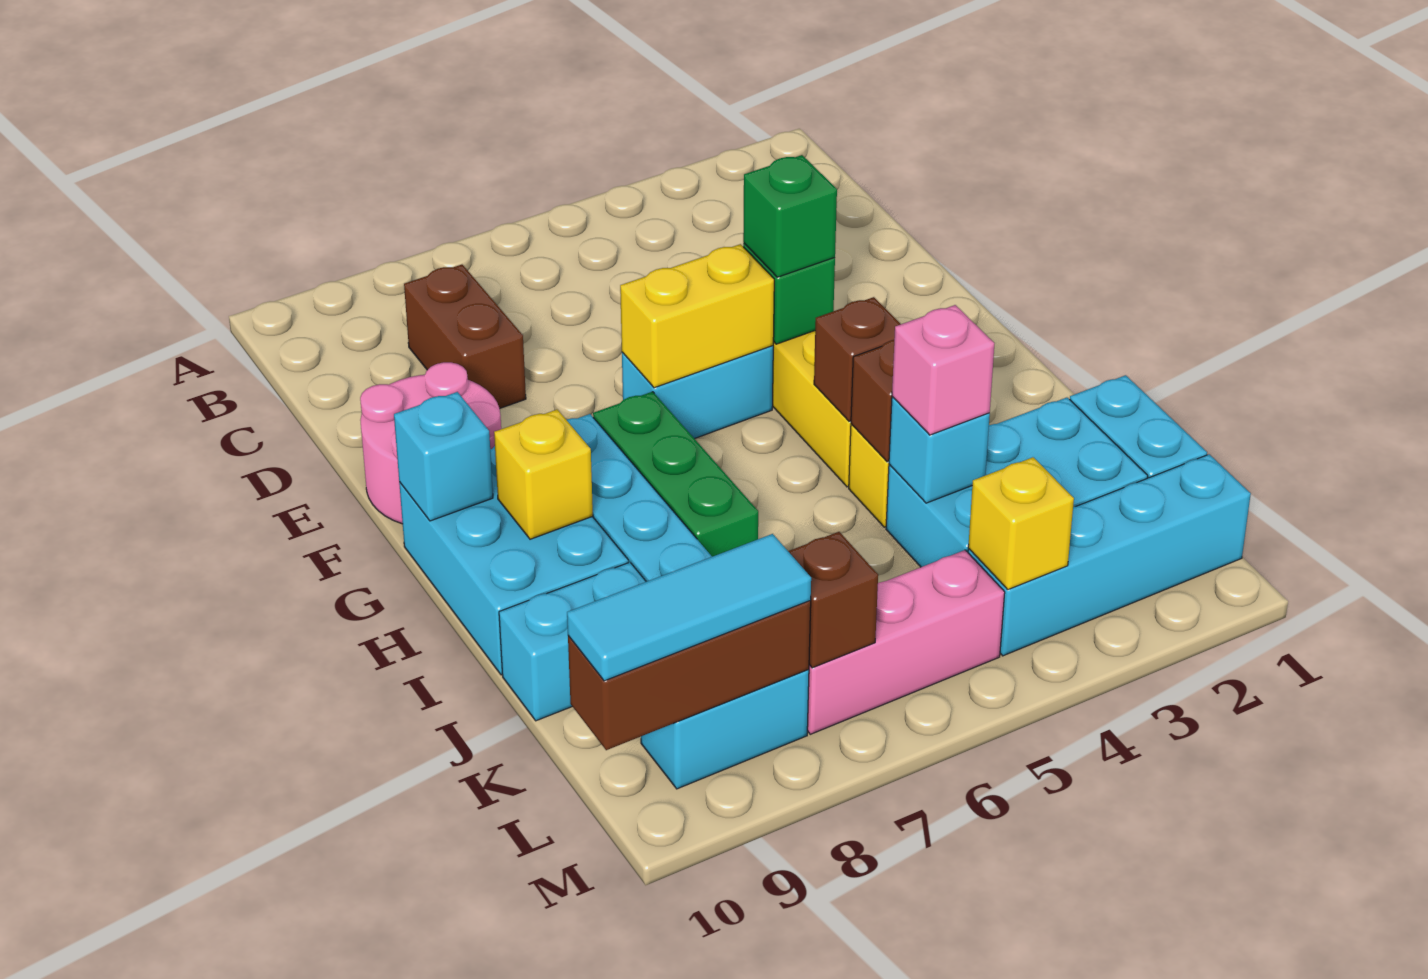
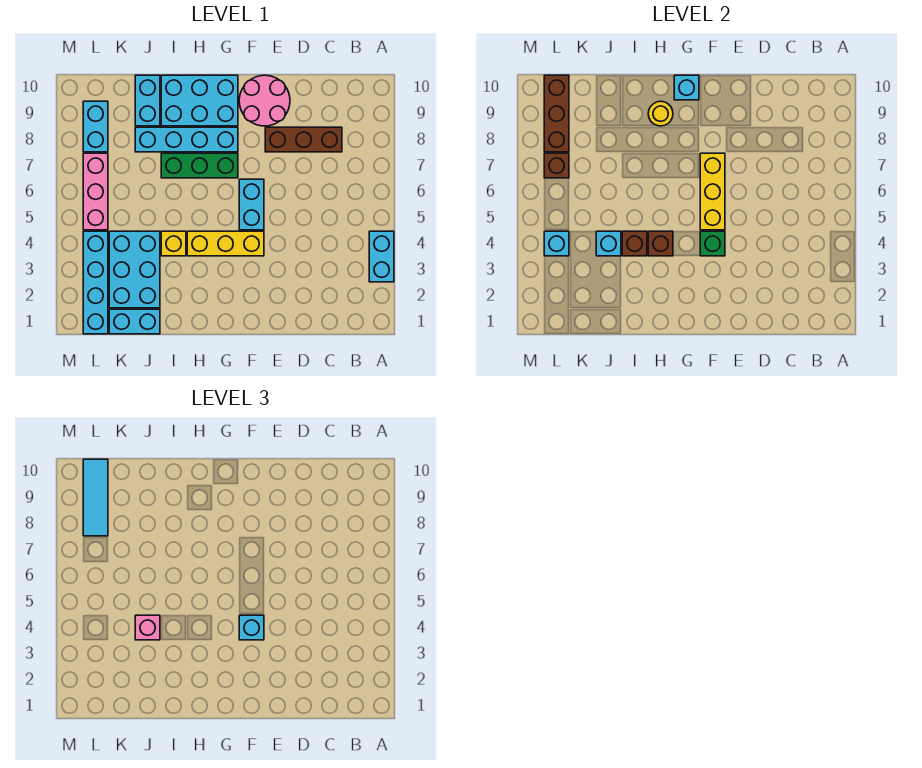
none -> cyan brick A3:A4 level 1
brown brick C8:D8 level 1 -> brown brick C8:E8 level 1
green brick F4 level 3 -> cyan brick F4 level 3
yellow brick F5:F6 level 2 -> yellow brick F5:F7 level 2
yellow brick H9 level 2 -> yellow round brick H9 level 2
yellow brick L4 level 2 -> cyan brick L4 level 2

